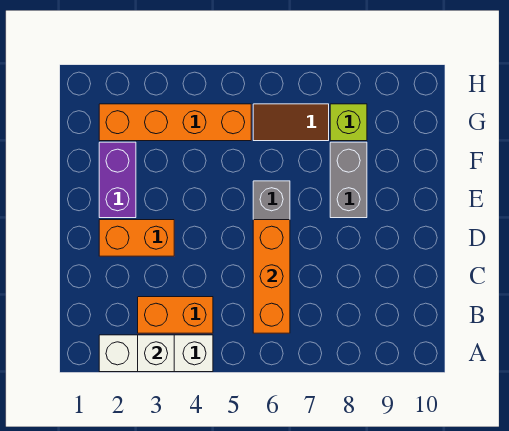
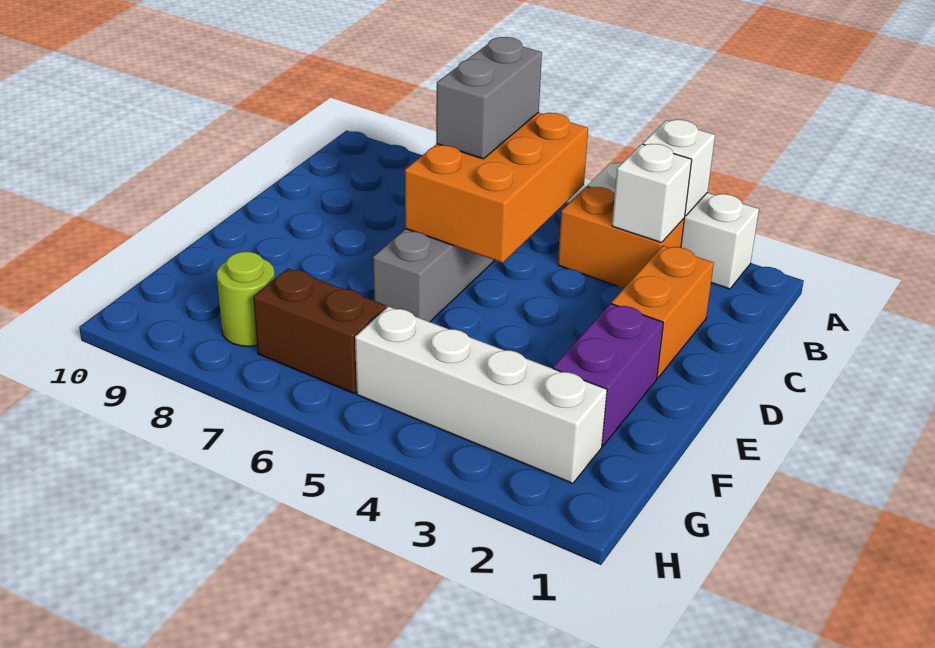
none -> white brick B3 level 2
orange brick B6:D6 level 2 -> orange brick B5:D6 level 2
orange brick D2:D3 level 1 -> orange brick C2:D2 level 1
grey brick E8:F8 level 1 -> grey brick B6:C6 level 3
orange brick G2:G5 level 1 -> white brick G2:G5 level 1
brown tile G6:G7 level 1 -> brown brick G6:G7 level 1
lime brick G8 level 1 -> lime round brick G8 level 1

